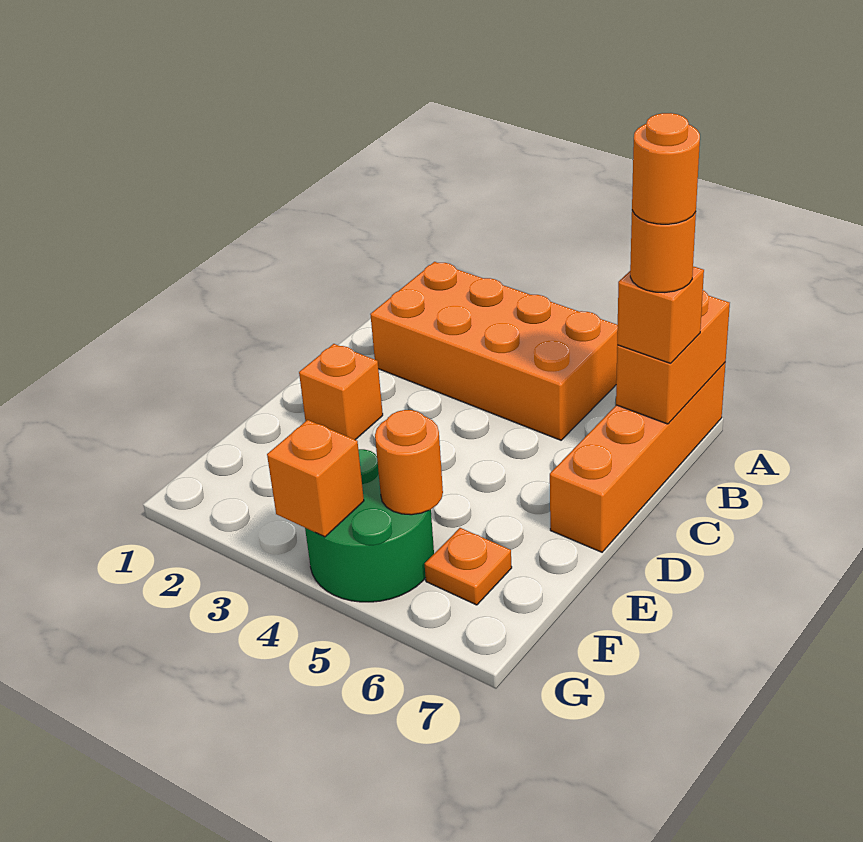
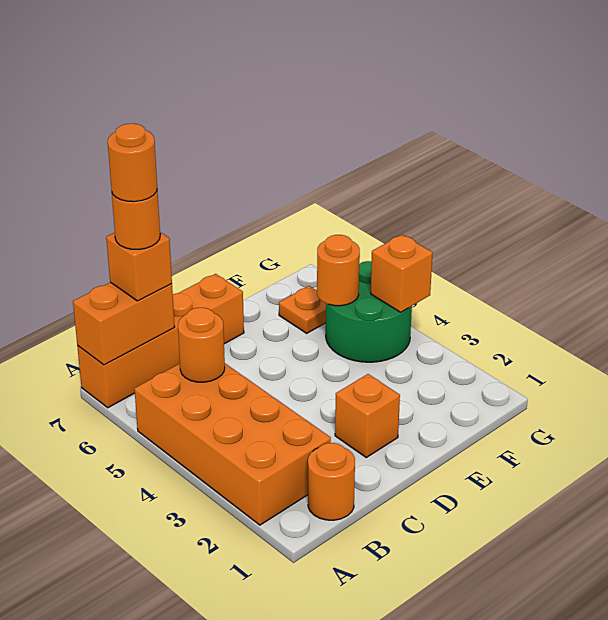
none -> orange round brick B1 level 1
none -> orange round brick B5 level 2

